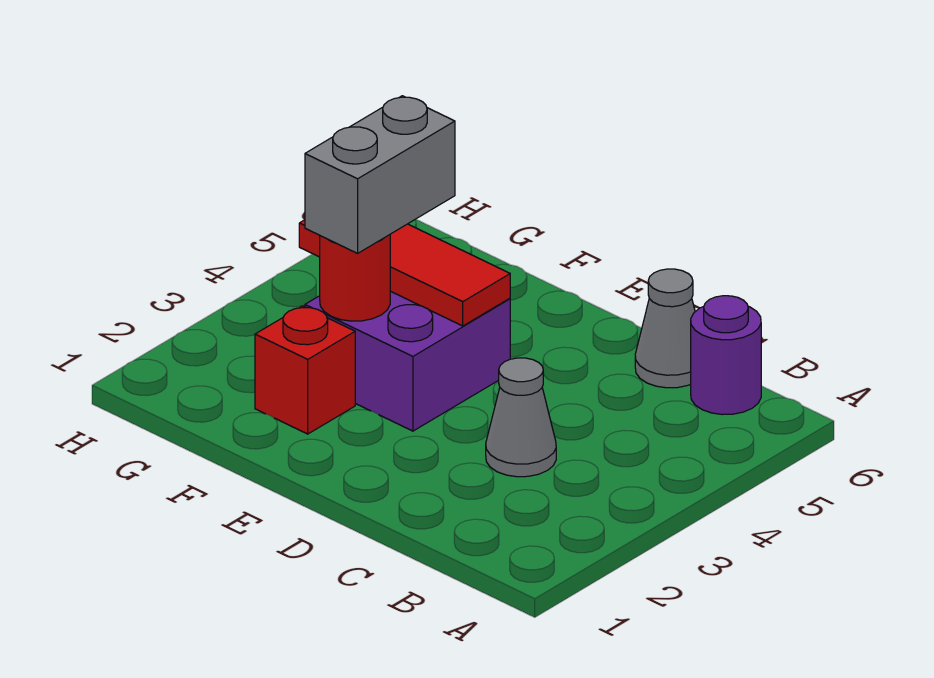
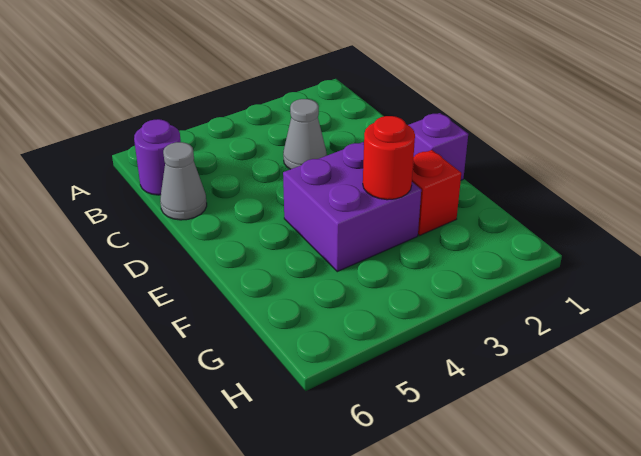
none -> purple brick E1 level 1
red tile E4:G4 level 2 -> none
grey brick F3:F4 level 3 -> none

